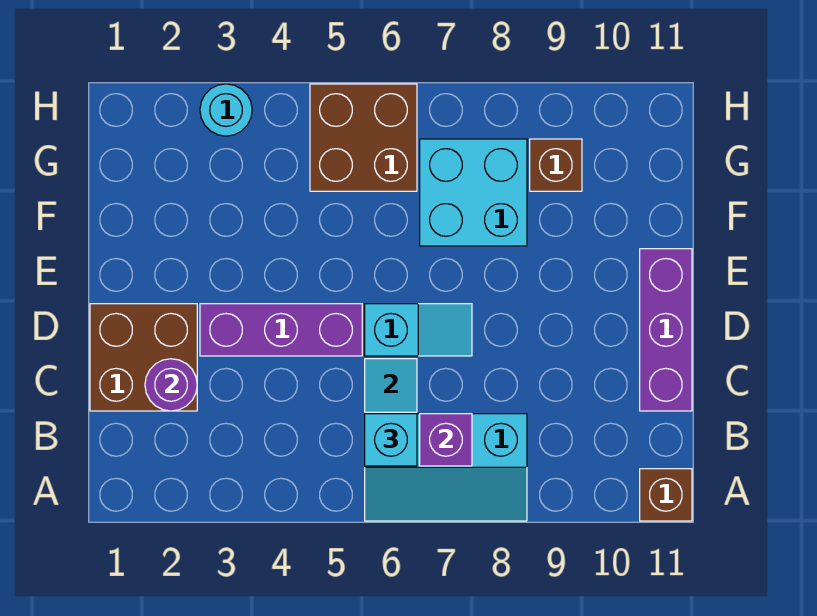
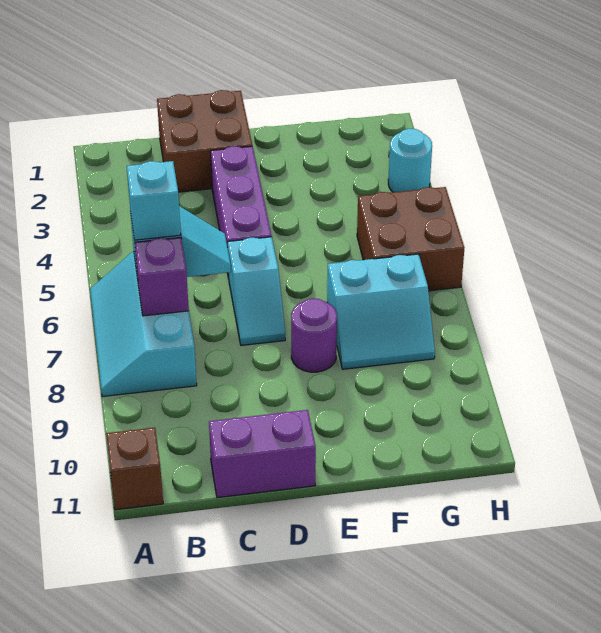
purple round brick C2 level 2 -> purple round brick E8 level 1
purple brick C11:E11 level 1 -> purple brick C11:D11 level 1
cyan brick F7:G8 level 1 -> cyan slope F7:G8 level 1 top 7
brown brick G9 level 1 -> none

